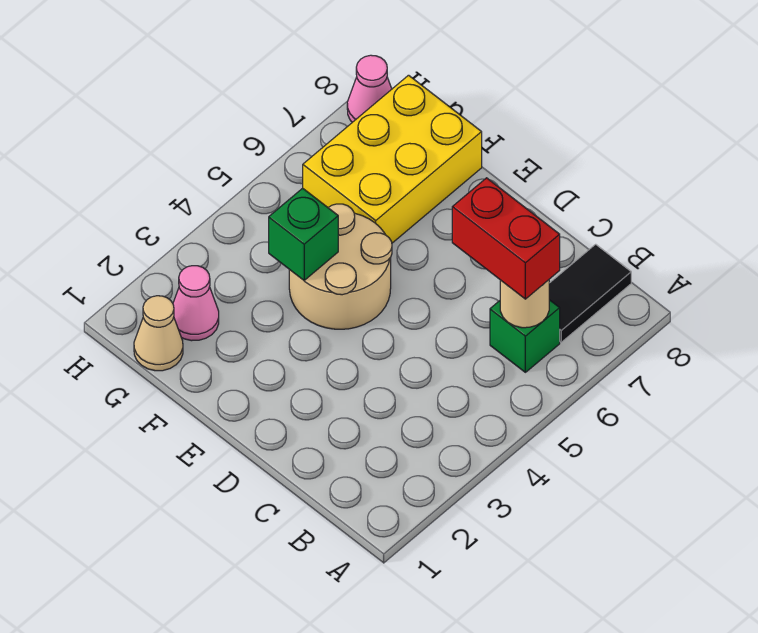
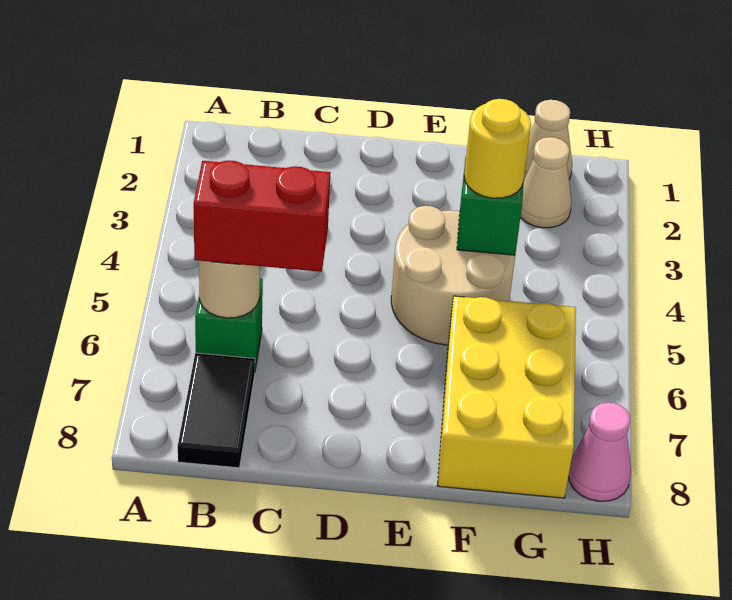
none -> yellow round brick F4 level 3
pink cone G2 level 1 -> tan cone G2 level 1

